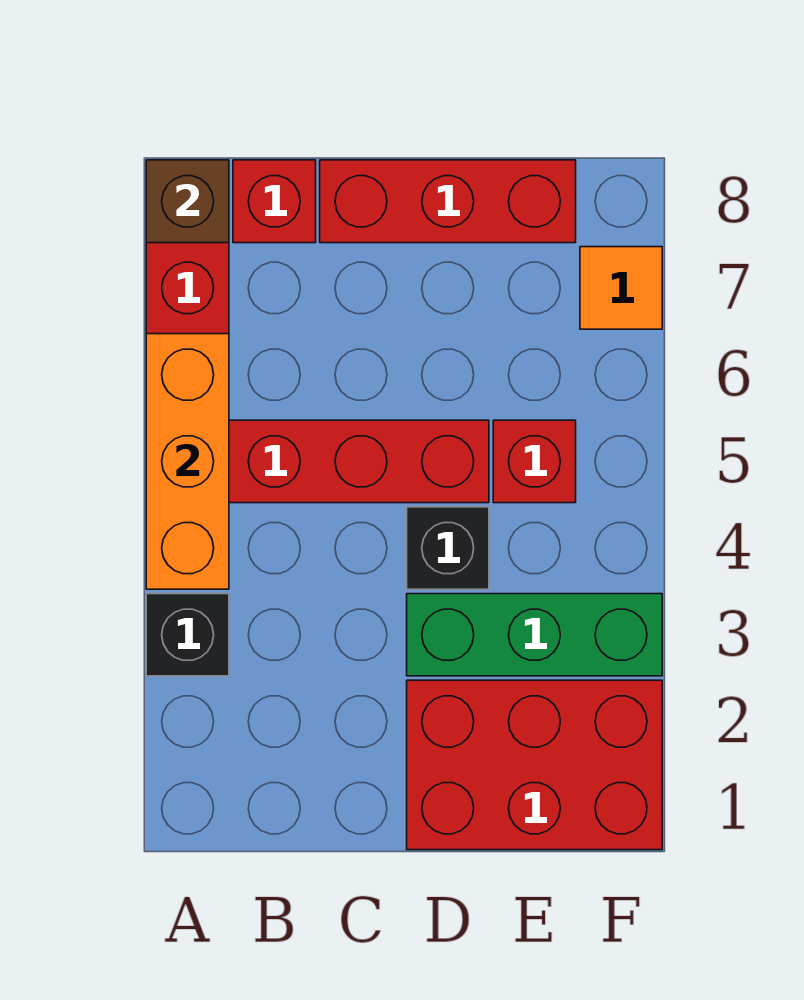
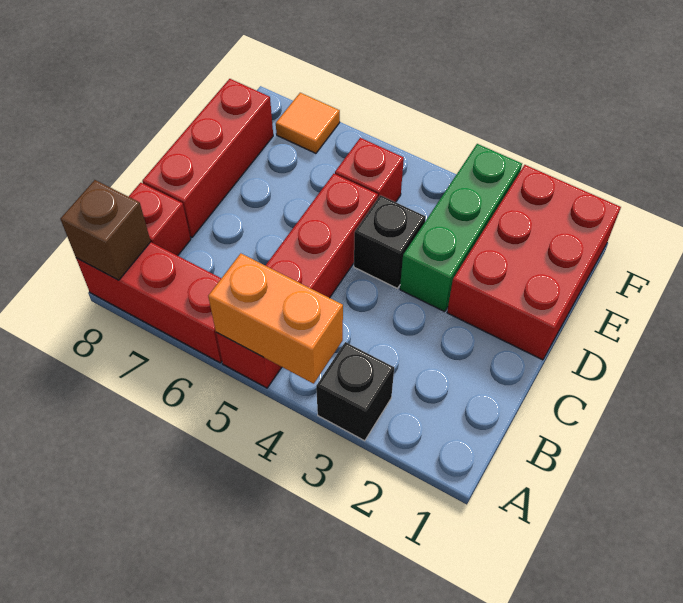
orange brick A4:A6 level 2 -> orange brick A4:A5 level 2

